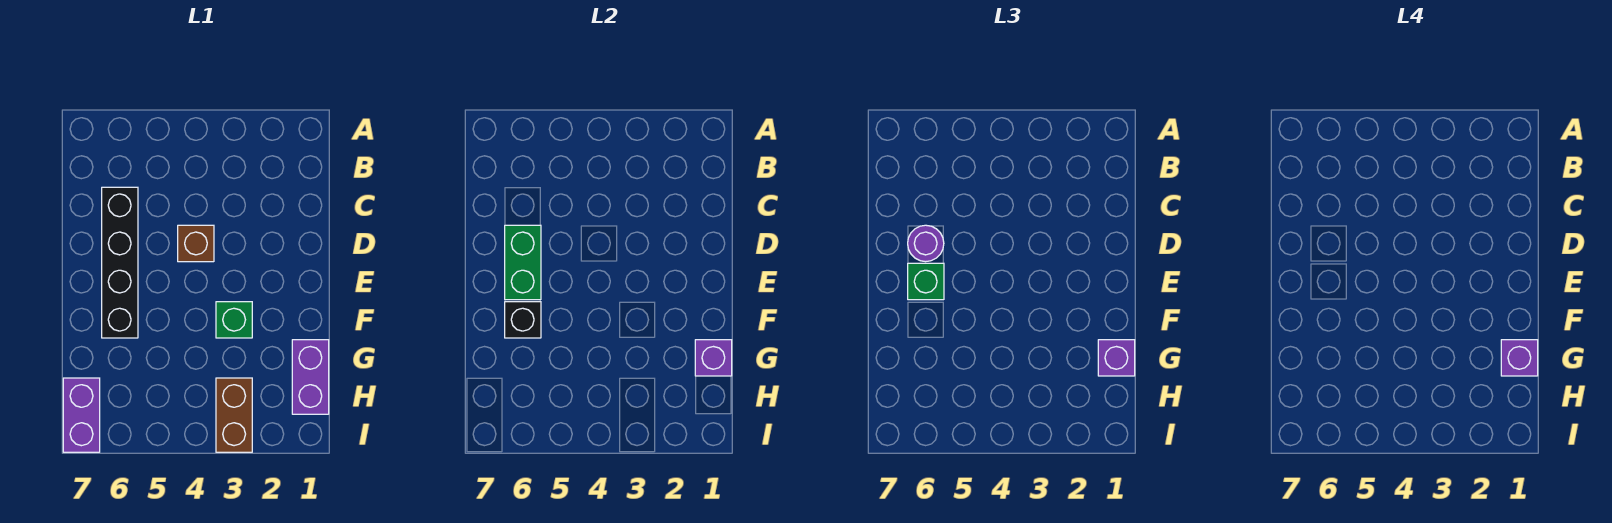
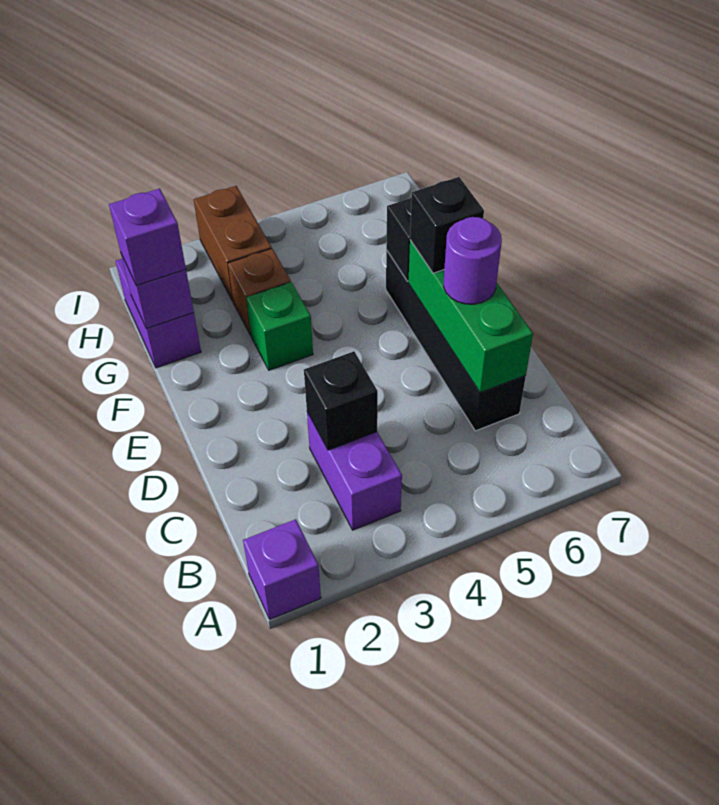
none -> black brick C3 level 2
brown brick D4 level 1 -> brown brick G3 level 1
green brick D6:E6 level 2 -> green brick C6:E6 level 2
green brick E6 level 3 -> black brick E6 level 3
purple brick G1 level 4 -> purple brick A1 level 1
purple brick H7:I7 level 1 -> purple brick B3:C3 level 1

